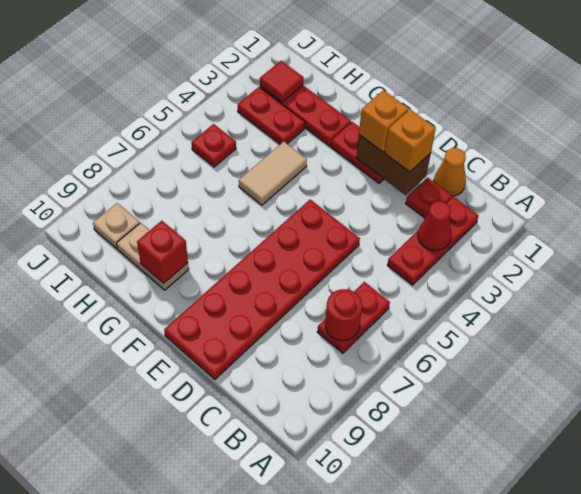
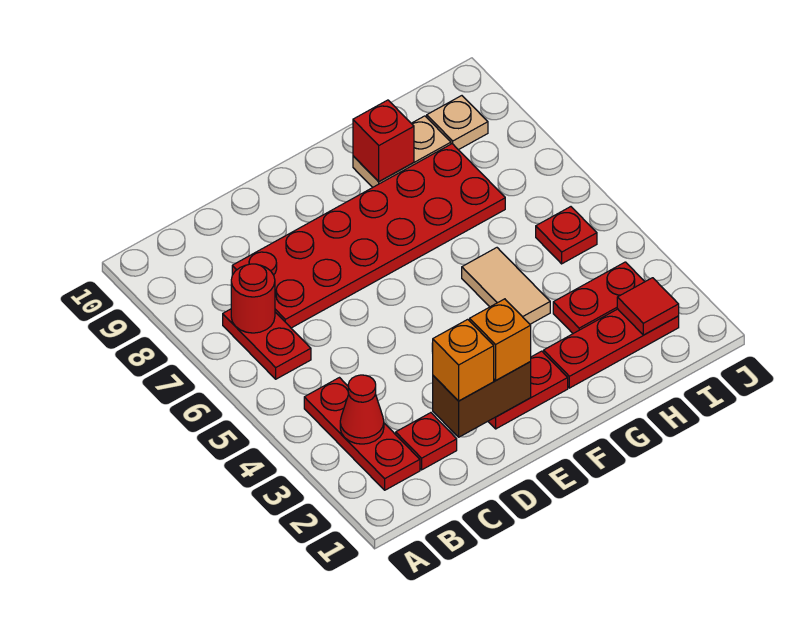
orange cone C1 level 1 -> none
red plate D5:E10 level 1 -> red plate C7:H8 level 1

